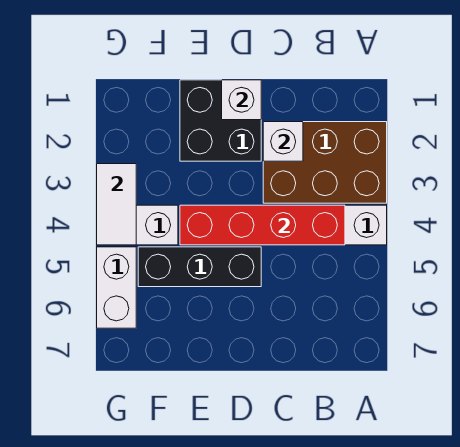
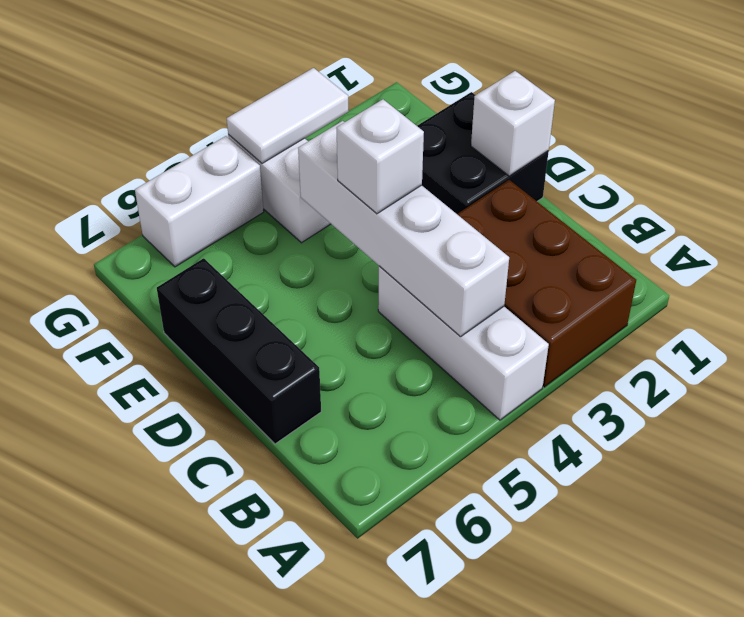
red brick B4:E4 level 2 -> white brick B4:E4 level 2
white brick C2 level 2 -> white brick D4 level 3
black brick D5:F5 level 1 -> black brick C7:E7 level 1

